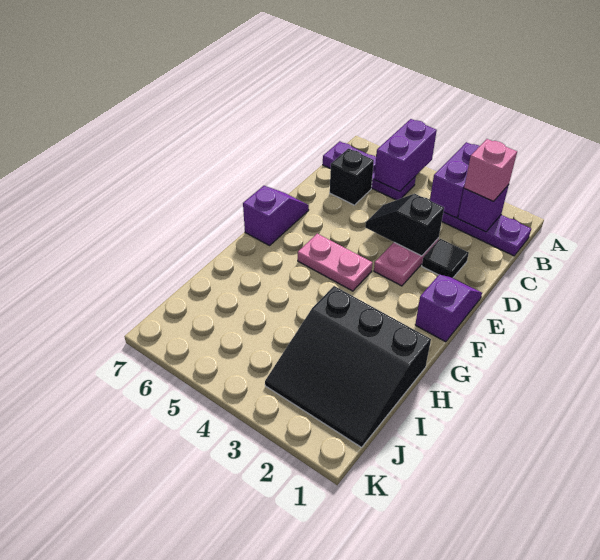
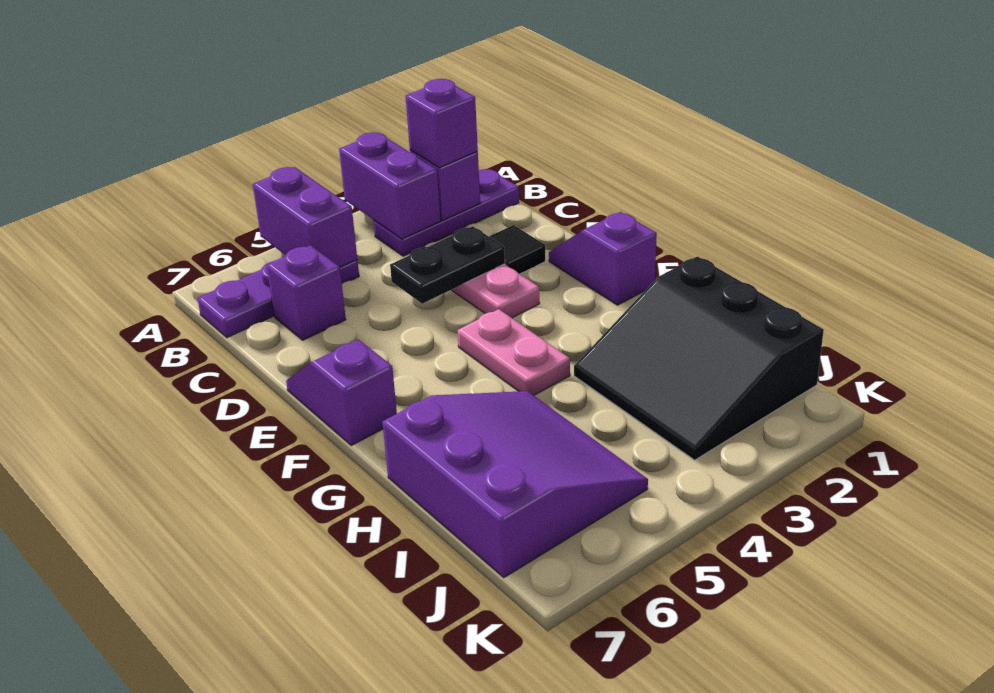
pink brick B2 level 3 -> purple brick B2 level 3
black brick C6 level 1 -> purple brick C6 level 1
black slope D3:D4 level 2 top 3 -> black plate D3:D4 level 2
pink plate F4:F5 level 1 -> pink plate F4:G4 level 1
black slope H1:J3 level 1 top H -> black slope H1:J3 level 1 top 1
none -> purple slope H5:J7 level 1 top 7

